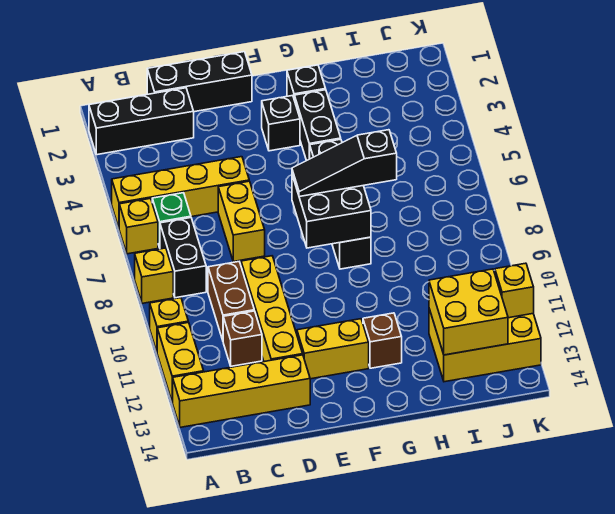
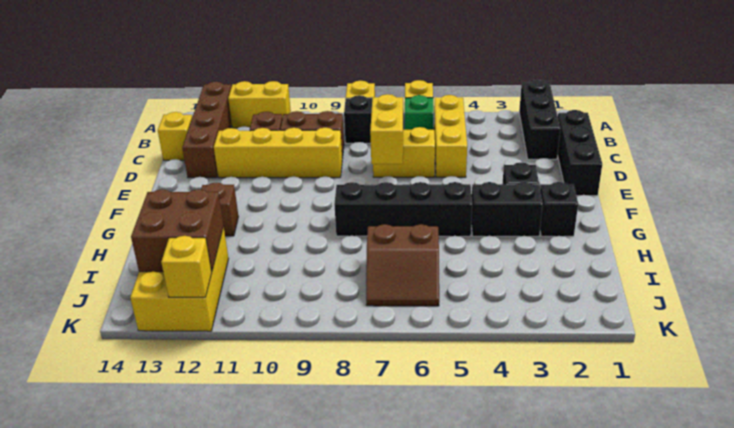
yellow brick A5:D5 level 1 -> yellow brick B5:D5 level 1
yellow brick A10 level 1 -> yellow brick C14 level 1
yellow brick A13:D13 level 1 -> brown brick A13:D13 level 1
yellow brick E12:F12 level 1 -> yellow brick D7:E7 level 2
black brick F7:G8 level 2 -> none
black slope F7:H7 level 3 top H -> none
none -> brown slope I6:J7 level 1 top I
yellow brick I12:J13 level 2 -> brown brick I12:J13 level 2

